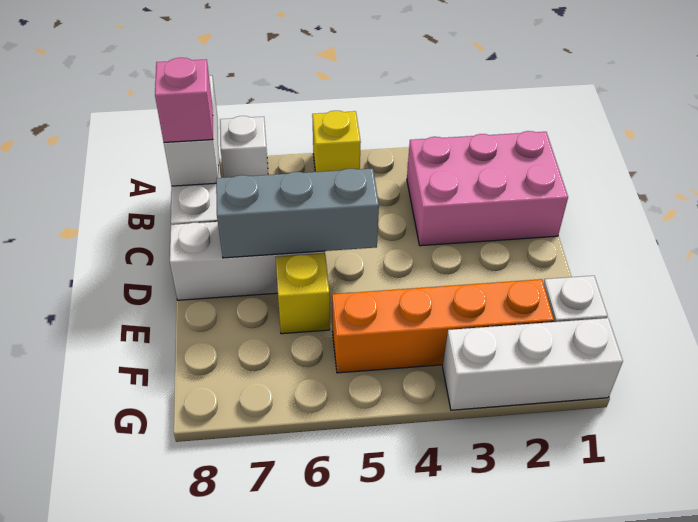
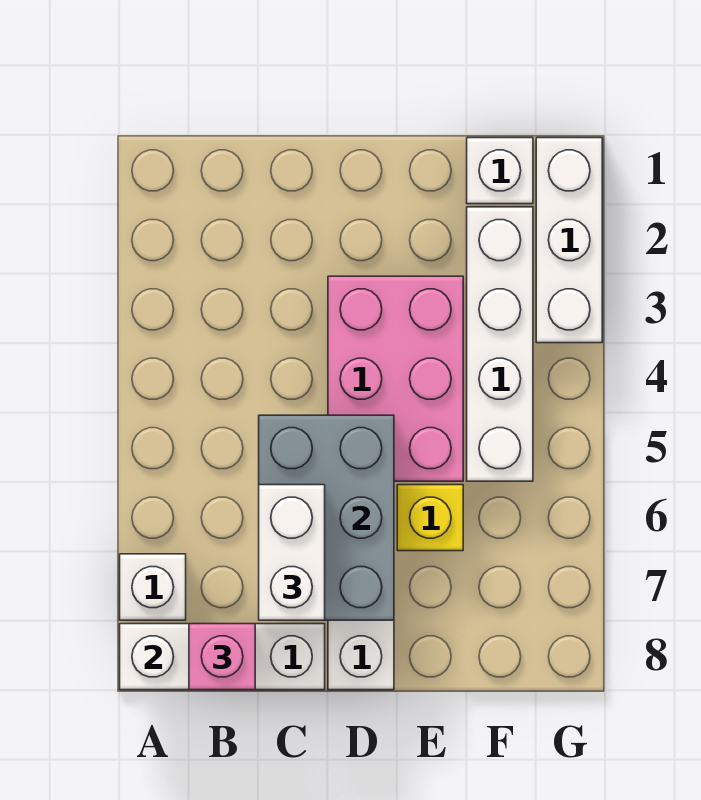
yellow brick A5 level 1 -> none
pink brick B1:C3 level 1 -> pink brick D3:E5 level 1
none -> white brick C6:C7 level 3
grey brick D5:D7 level 2 -> grey brick C5:D7 level 2
orange brick F2:F5 level 1 -> white brick F2:F5 level 1

